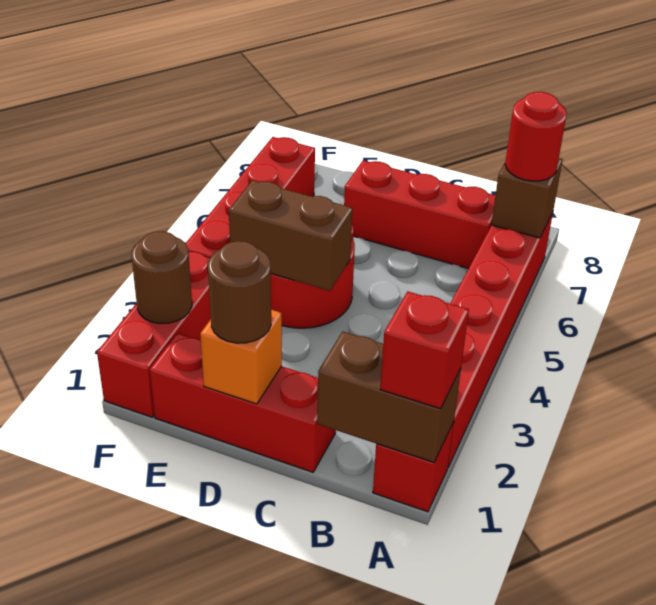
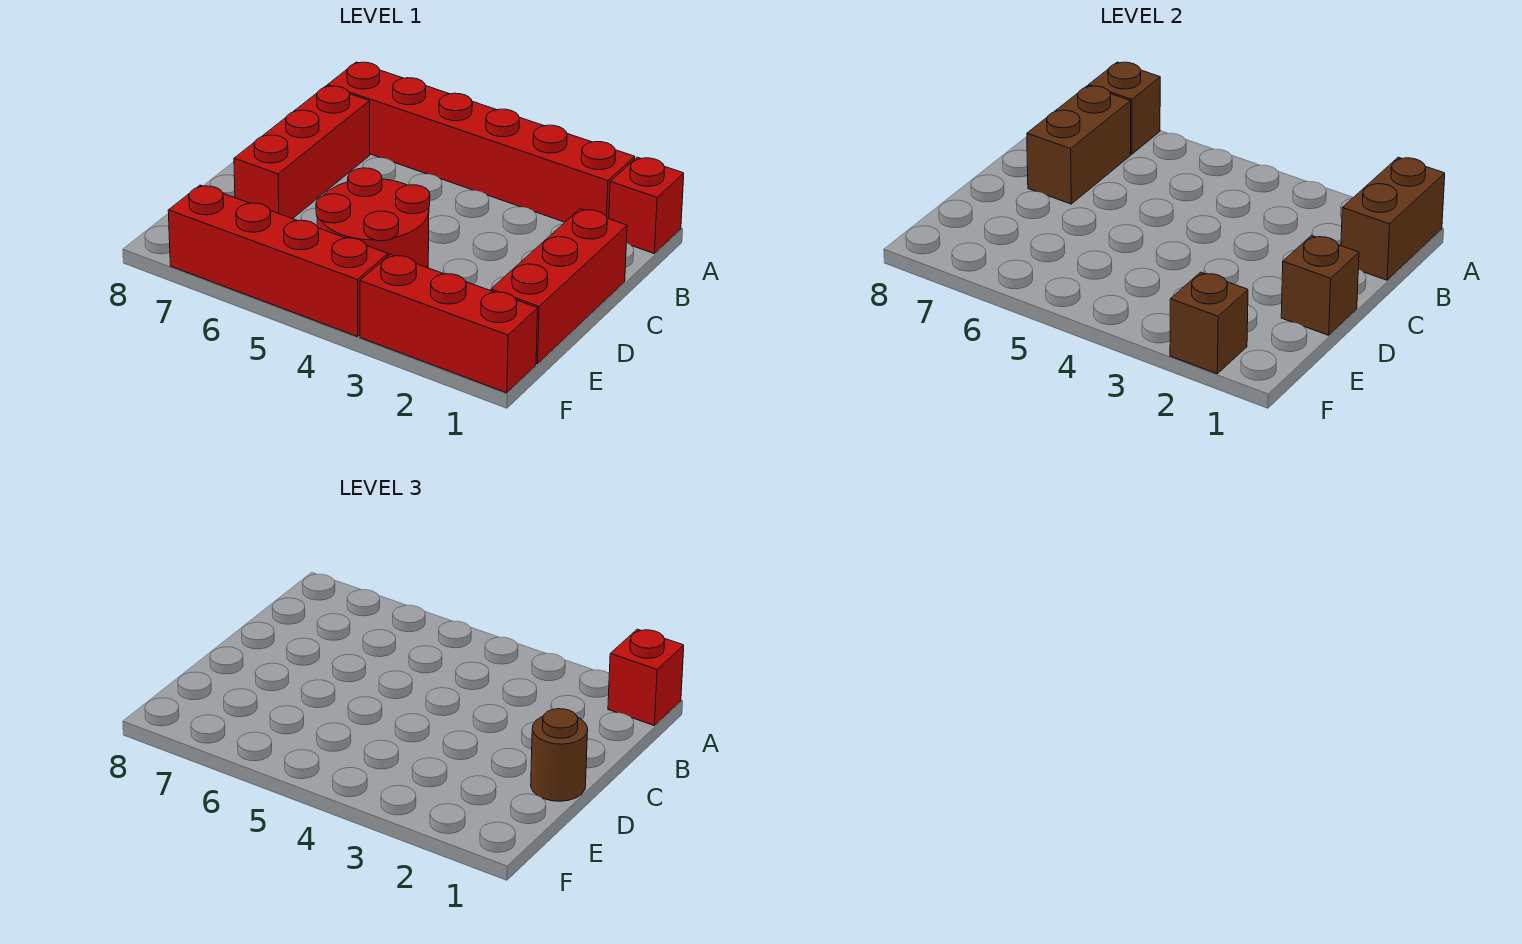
red round brick A7 level 3 -> none
orange brick D1 level 2 -> brown brick D1 level 2
brown brick D4:E4 level 2 -> brown brick B7:C7 level 2
brown round brick F2 level 2 -> brown brick F2 level 2

